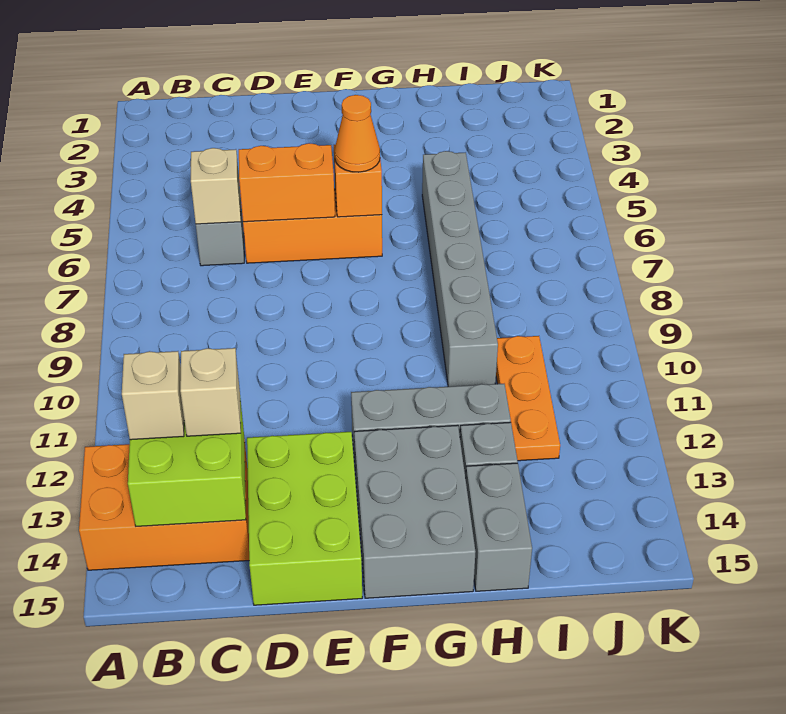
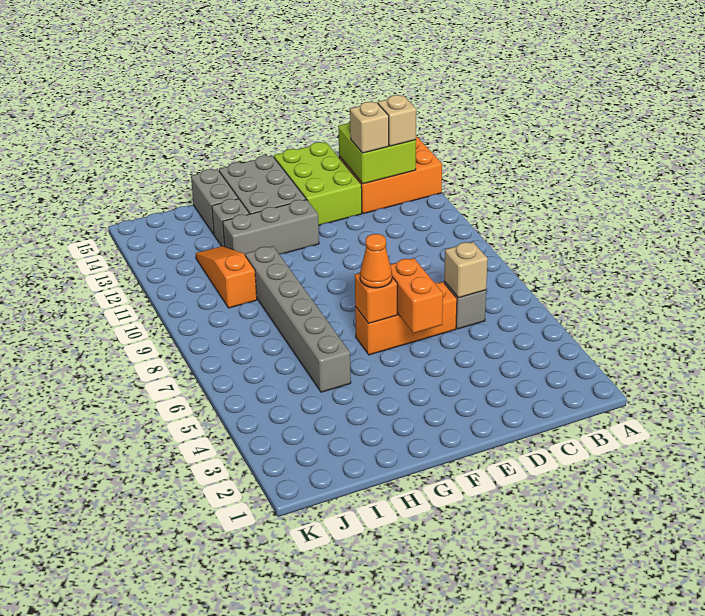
orange brick D6:E6 level 2 -> orange brick E5:E6 level 2
orange plate I10:I12 level 1 -> orange slope I10:I12 level 1 top 10

